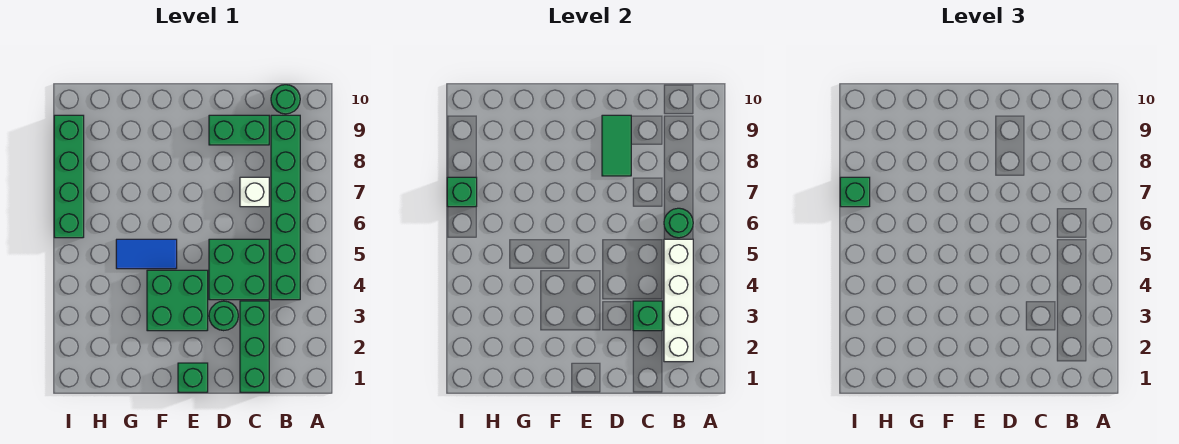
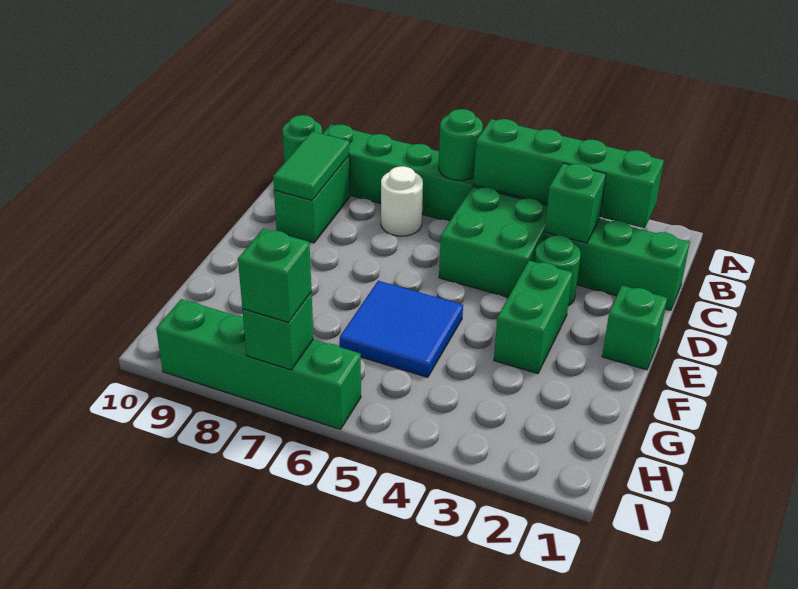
white brick B2:B5 level 2 -> green brick B2:B5 level 2
white brick C7 level 1 -> white round brick C7 level 1
green tile D8:D9 level 2 -> green tile C9:D9 level 2
green brick E3:F4 level 1 -> green brick E3:F3 level 1
blue tile F5:G5 level 1 -> blue tile F5:G6 level 1

